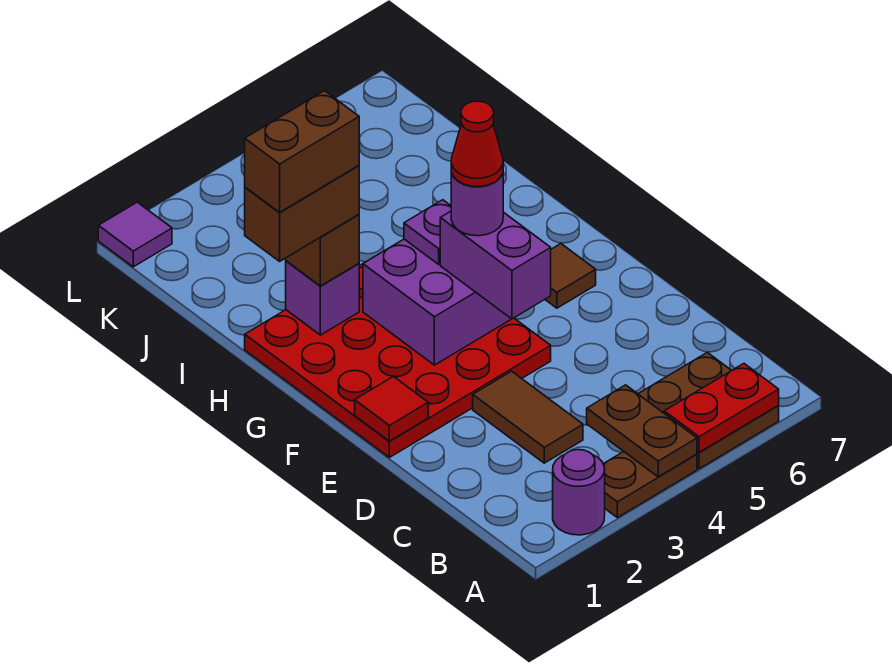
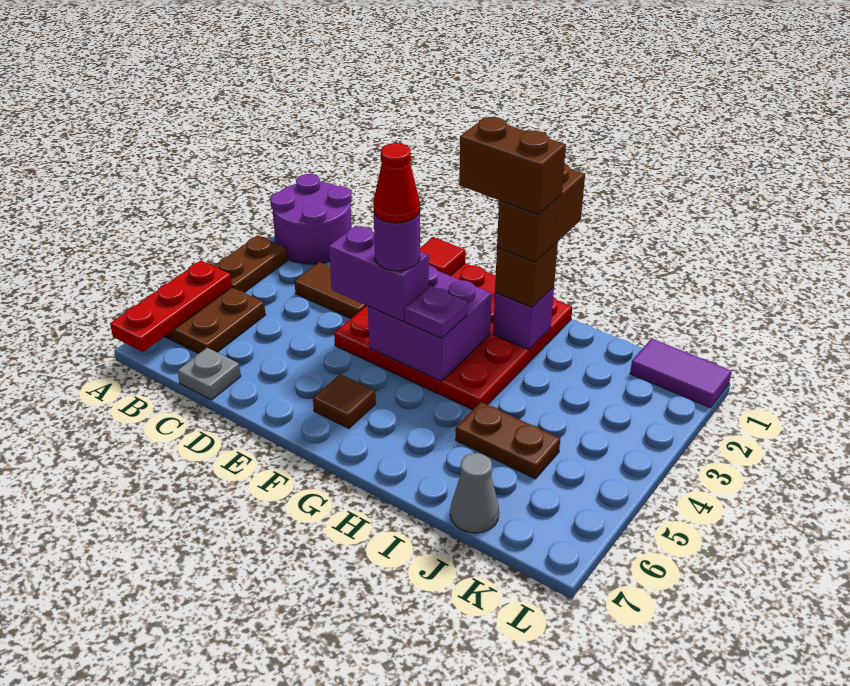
purple round brick A2 level 1 -> purple round brick A1:B2 level 1
brown plate A4:B4 level 2 -> brown plate I5:J5 level 1
red plate A5:A6 level 2 -> red plate A5:A7 level 2
none -> grey plate C7 level 1
brown brick H1:H2 level 5 -> brown brick G2:H2 level 5
none -> grey cone J7 level 1
purple tile L1 level 1 -> purple tile K1:L1 level 1

